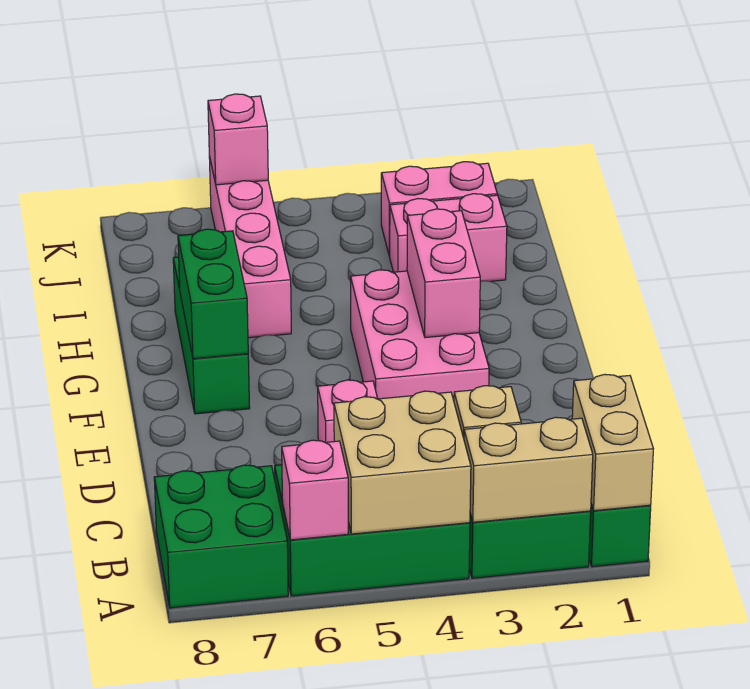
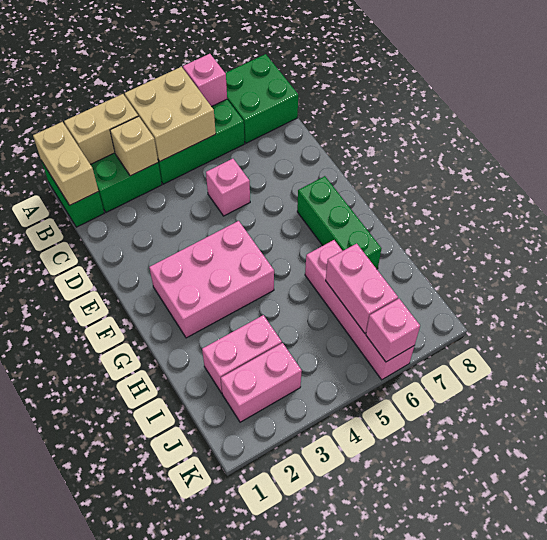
pink brick E3:G4 level 1 -> pink brick F2:G4 level 1
pink brick F3:G3 level 2 -> pink brick I6:J6 level 2
green brick F7:G7 level 2 -> none

